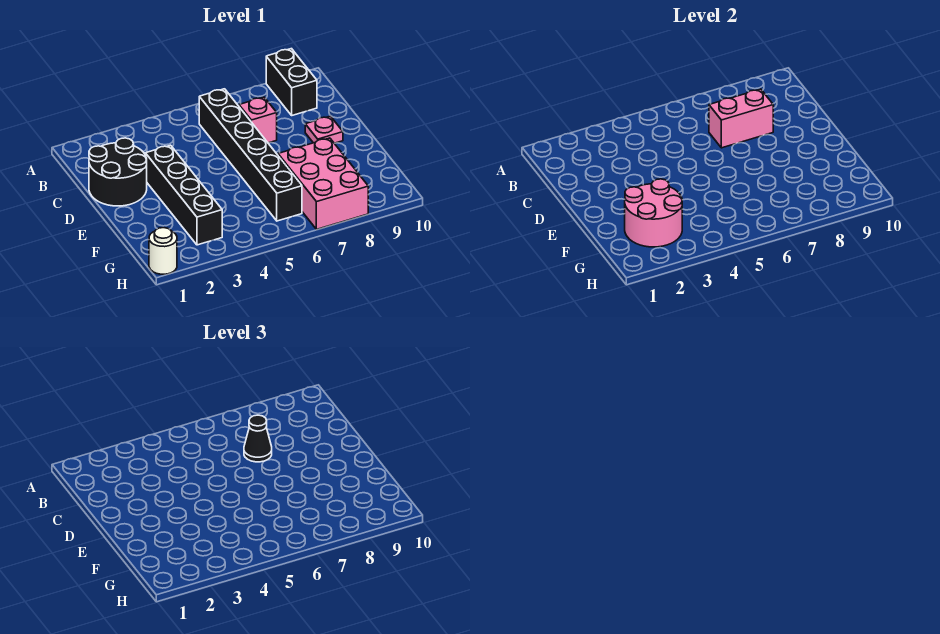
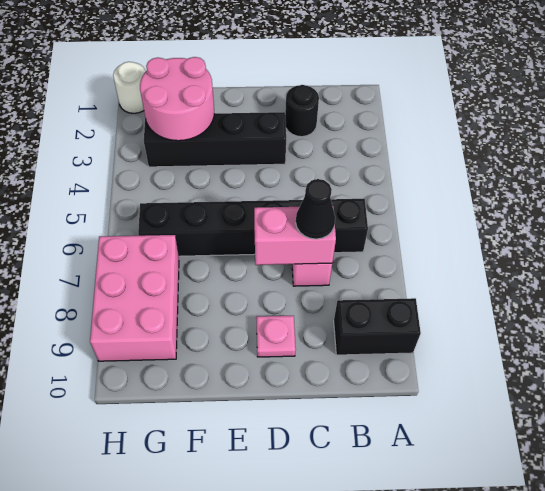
black round brick C1:D2 level 1 -> black round brick C2 level 1
pink brick C7:C8 level 2 -> pink brick C7:D7 level 2
pink brick F7:H8 level 1 -> pink brick G7:H9 level 1

